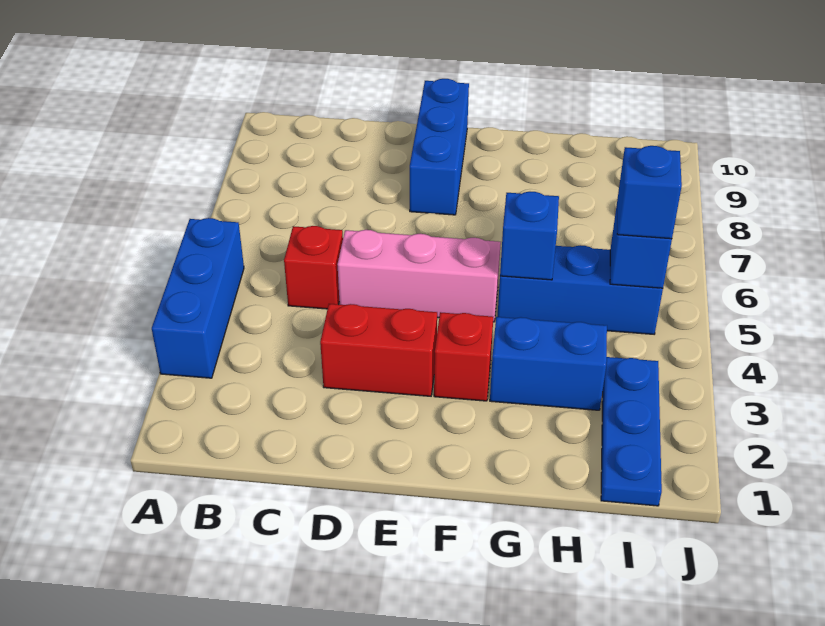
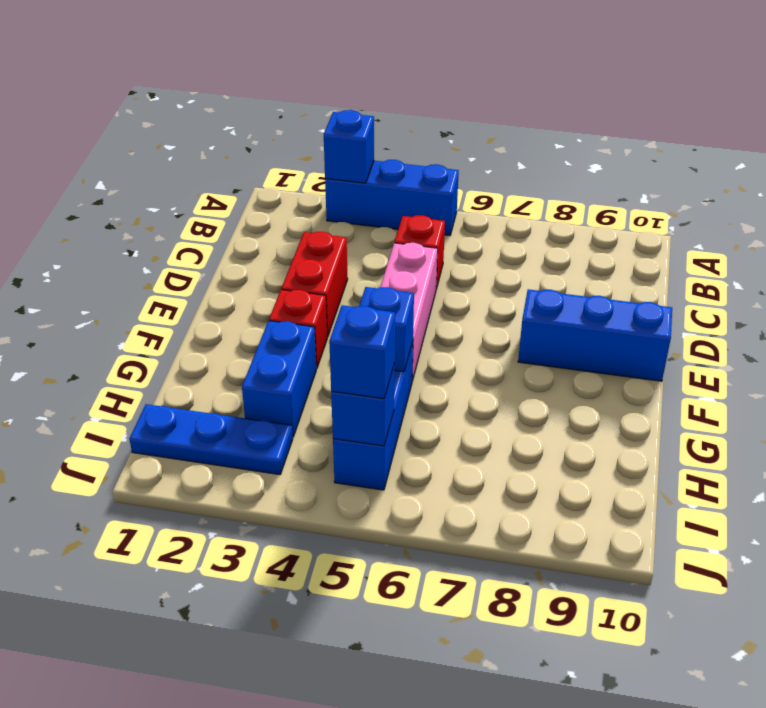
none -> blue brick A3 level 2

